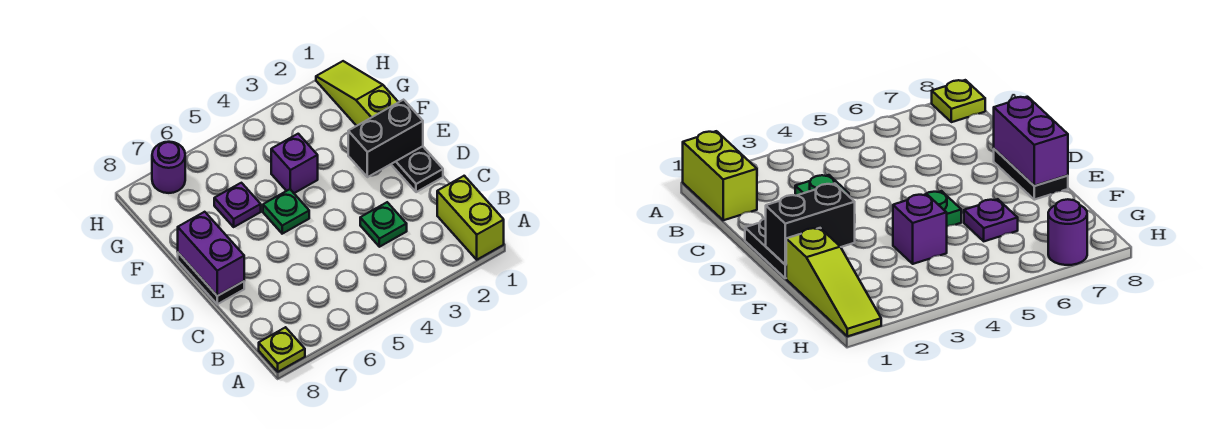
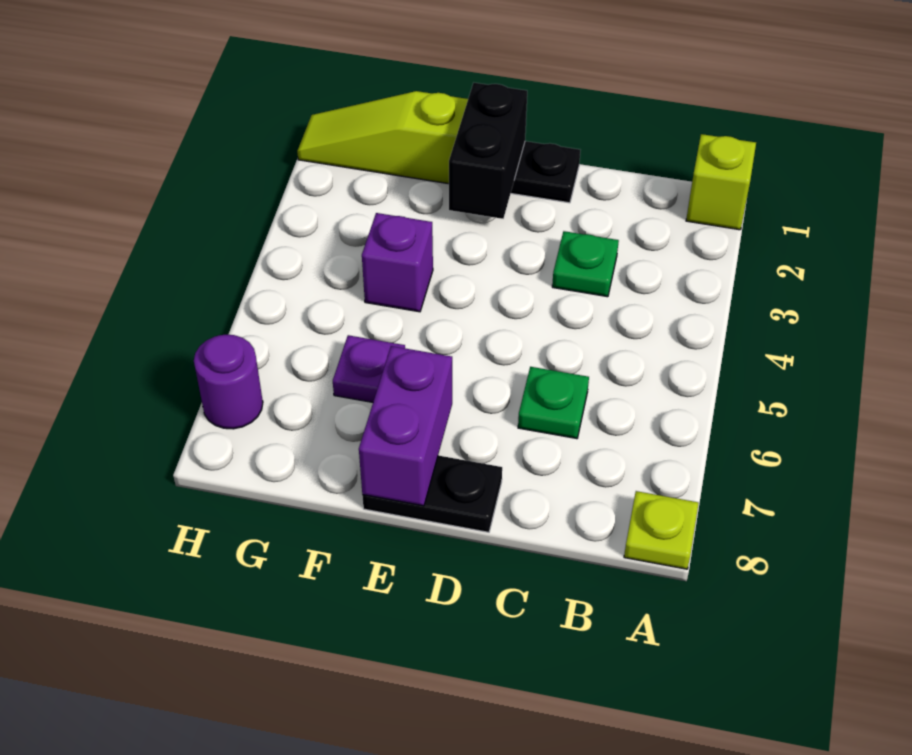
lime brick A1:B1 level 1 -> lime brick A1 level 1
purple brick D8:E8 level 2 -> purple brick E7:E8 level 2
green plate E5 level 1 -> green plate C6 level 1

